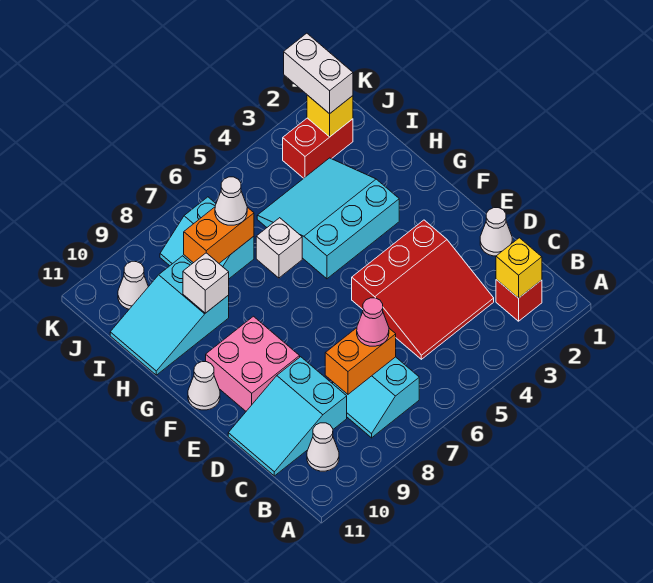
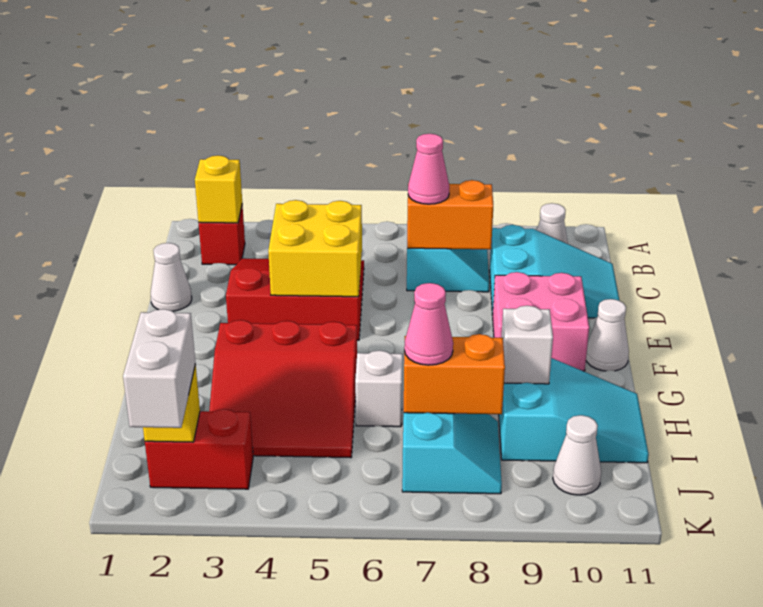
none -> yellow brick D4:E5 level 2
cyan slope G3:I5 level 1 top G -> red slope G3:I5 level 1 top G
white cone I7 level 3 -> pink cone I7 level 3

